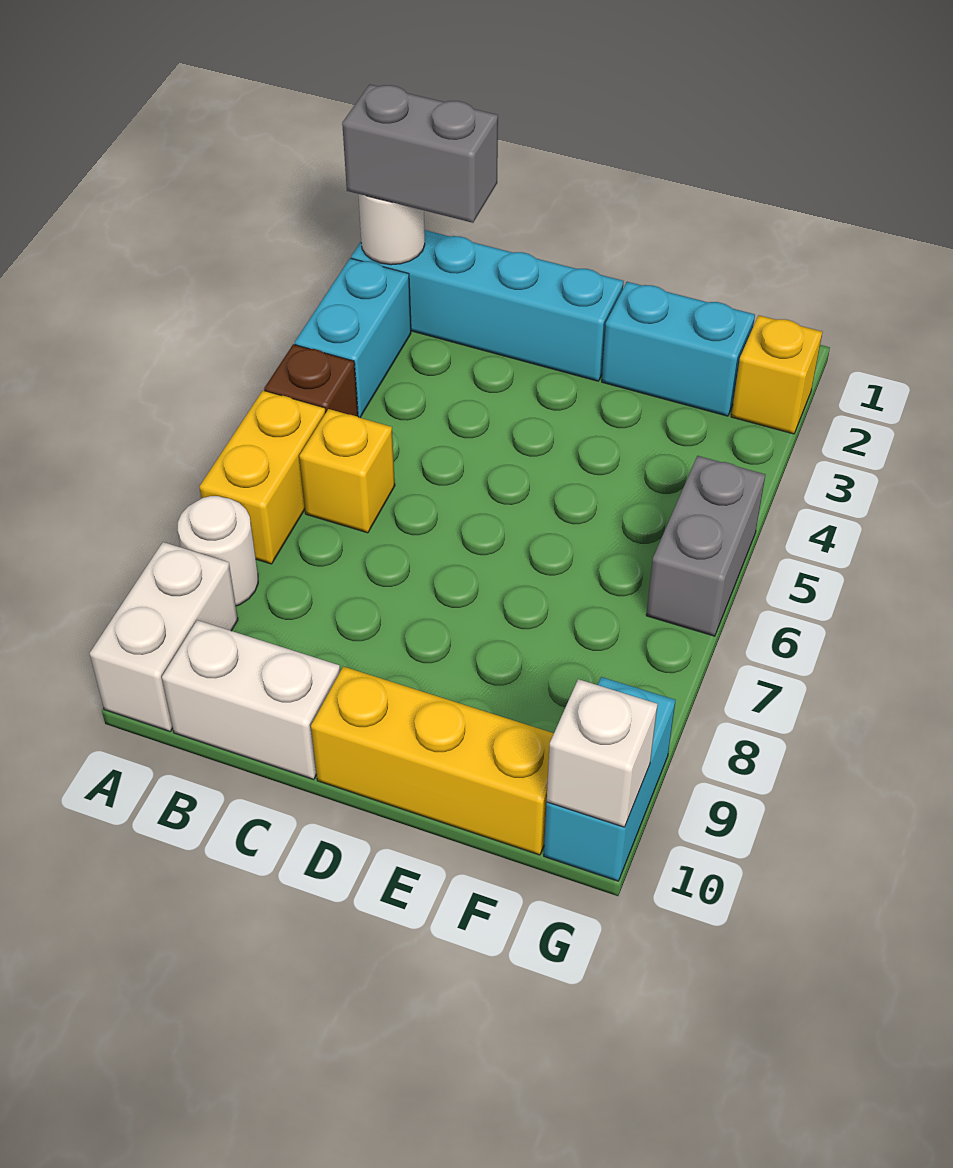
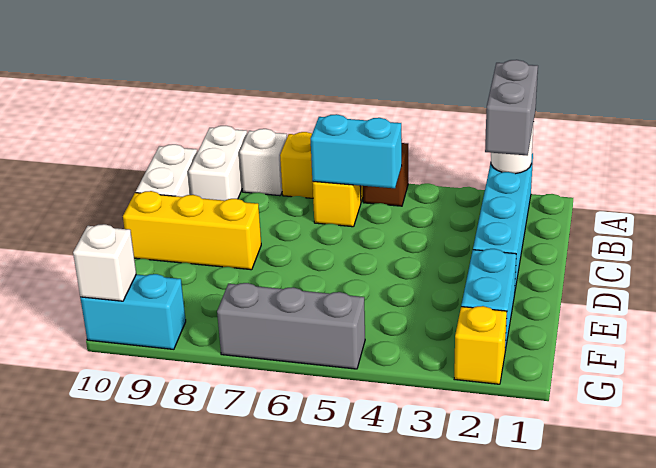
cyan brick A3:A4 level 1 -> cyan brick B5:B6 level 2
white round brick A8 level 1 -> white brick A8 level 1
white brick A9:A10 level 1 -> white brick A9:B9 level 1
yellow brick D10:F10 level 1 -> yellow brick D8:D10 level 1
grey brick G5:G6 level 1 -> grey brick G5:G7 level 1

